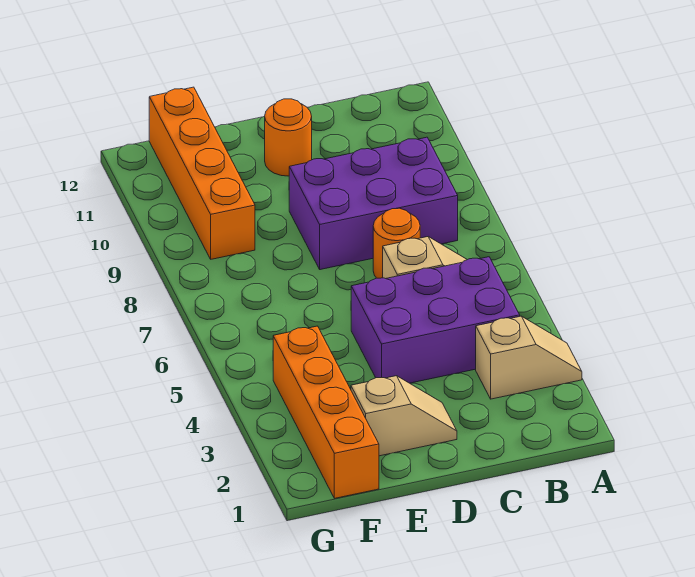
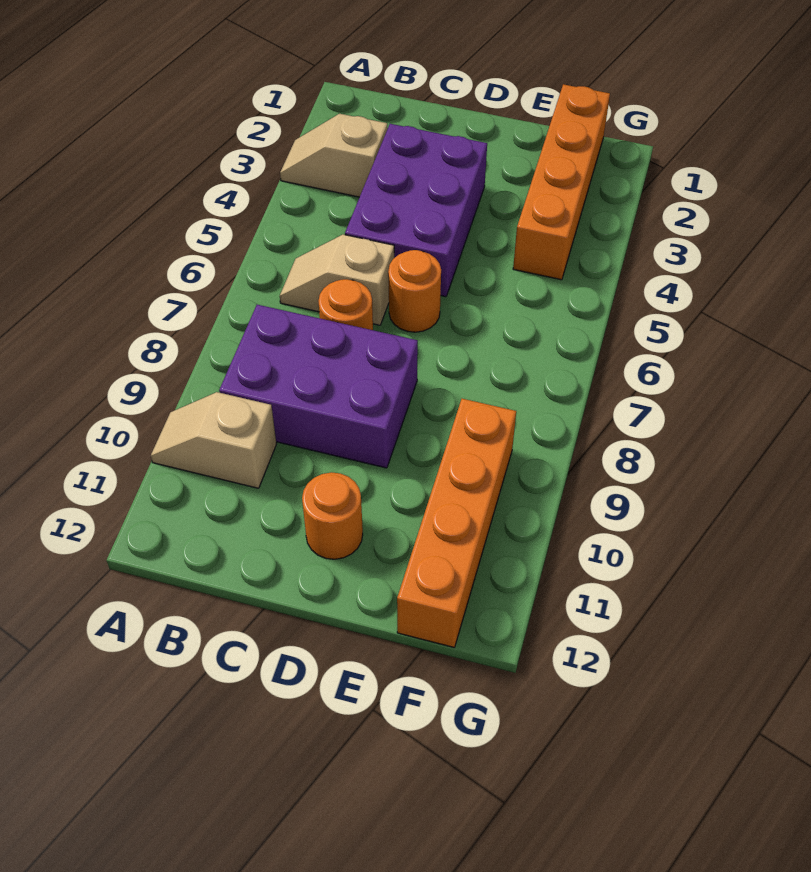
purple brick B4:D5 level 1 -> purple brick C3:D5 level 1
tan slope D2:E2 level 1 top E -> tan slope A10:B10 level 1 top B
none -> orange round brick D6 level 1

